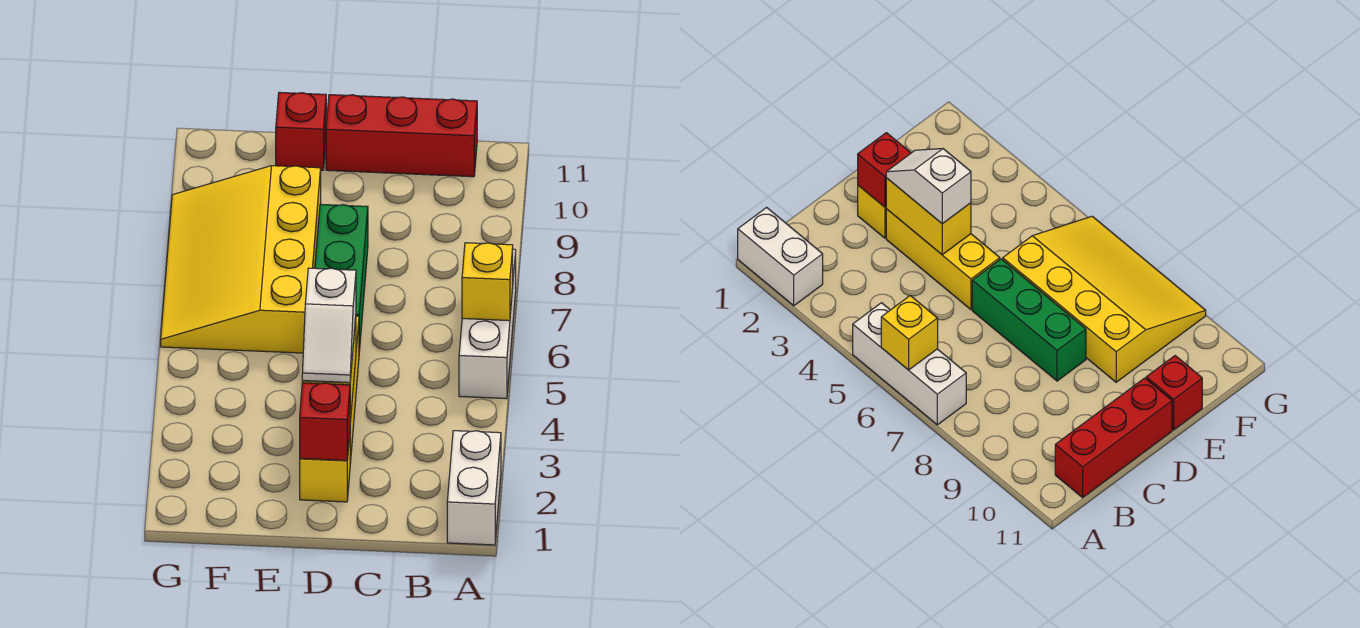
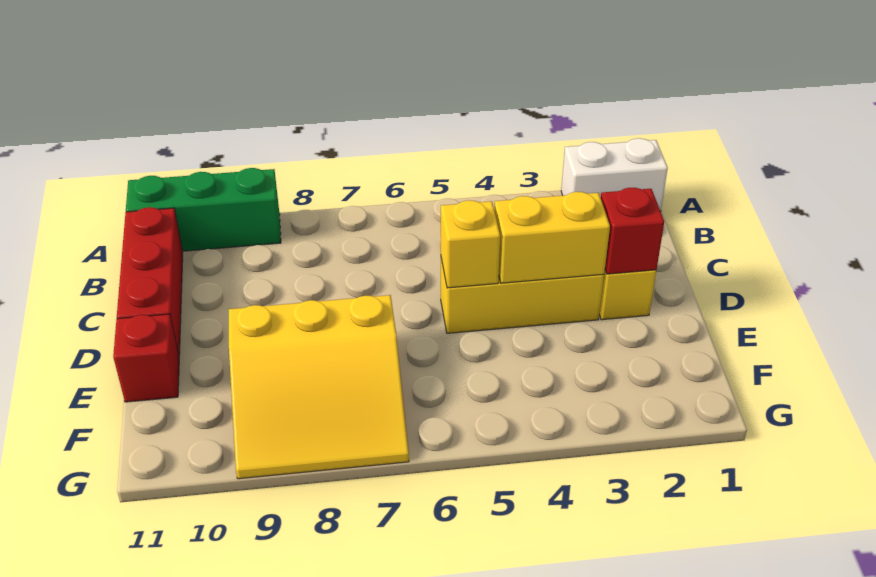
white brick A5:A7 level 1 -> none
yellow brick A6 level 2 -> yellow brick D5 level 2
white slope D3:D4 level 3 top 4 -> none
green brick D6:D8 level 1 -> green brick A9:A11 level 1
yellow slope E6:G9 level 1 top E -> yellow slope E7:G9 level 1 top E

